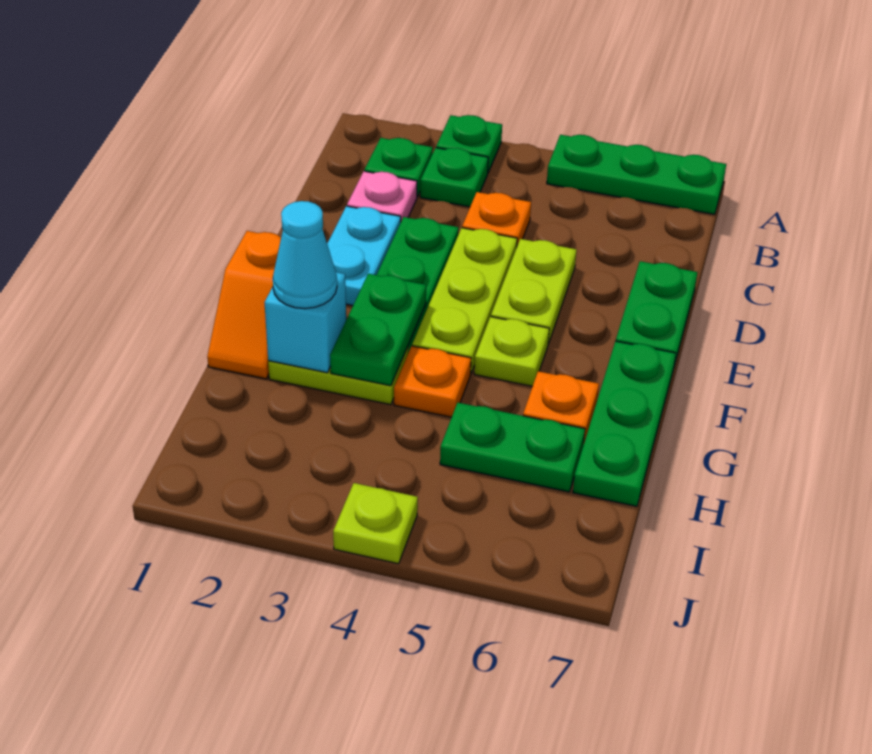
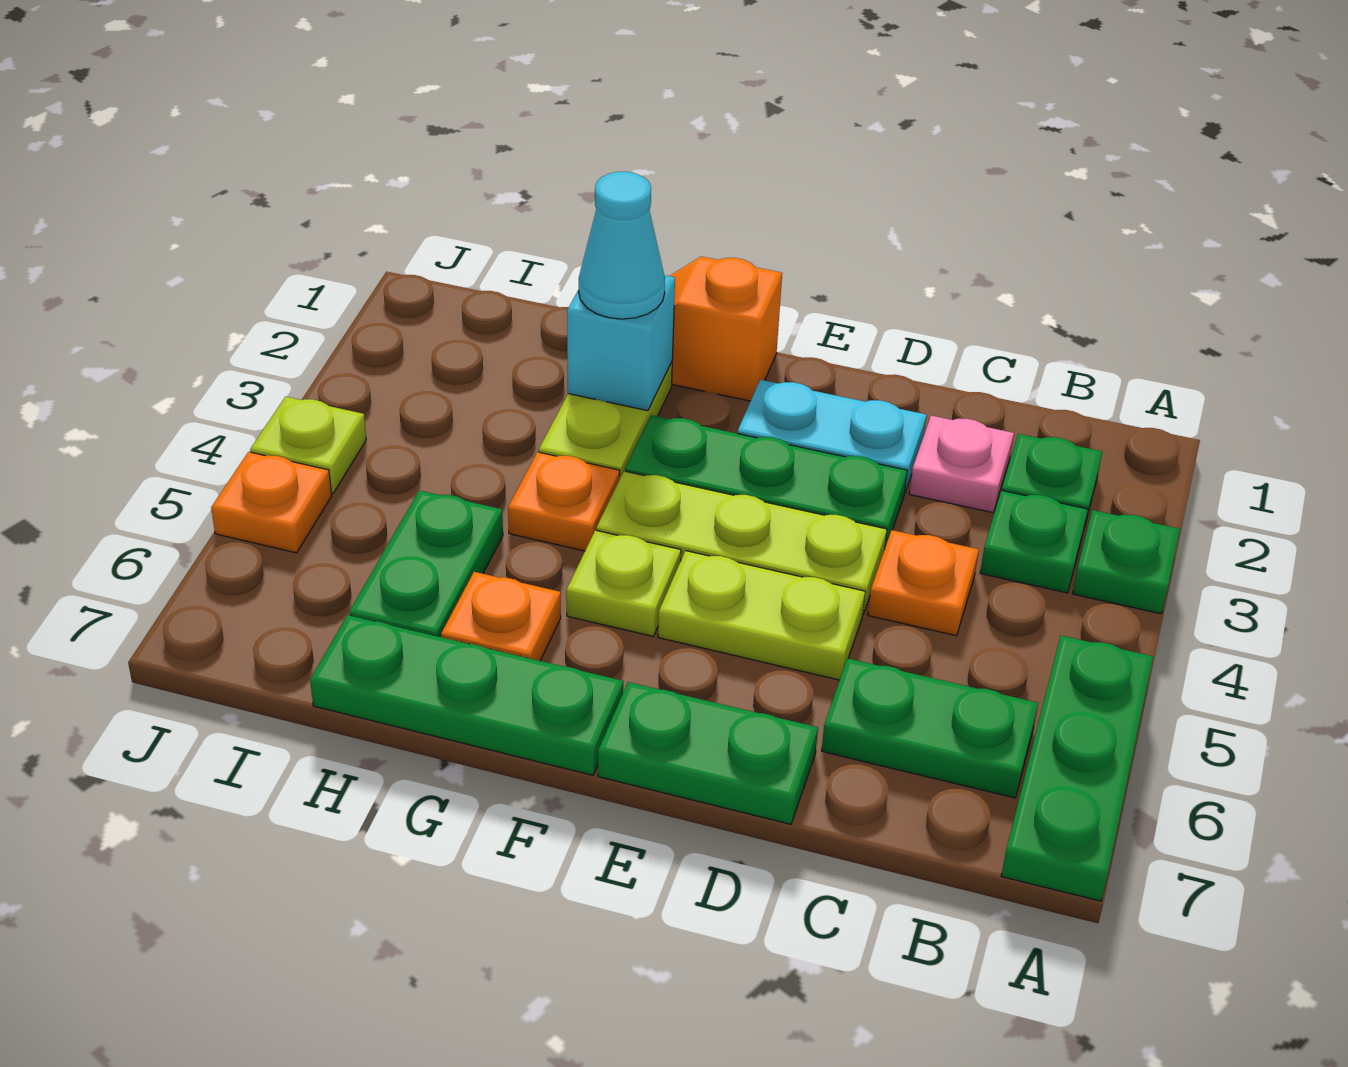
green plate F3:G3 level 2 -> green plate B6:C6 level 1
none -> orange plate J5 level 1

